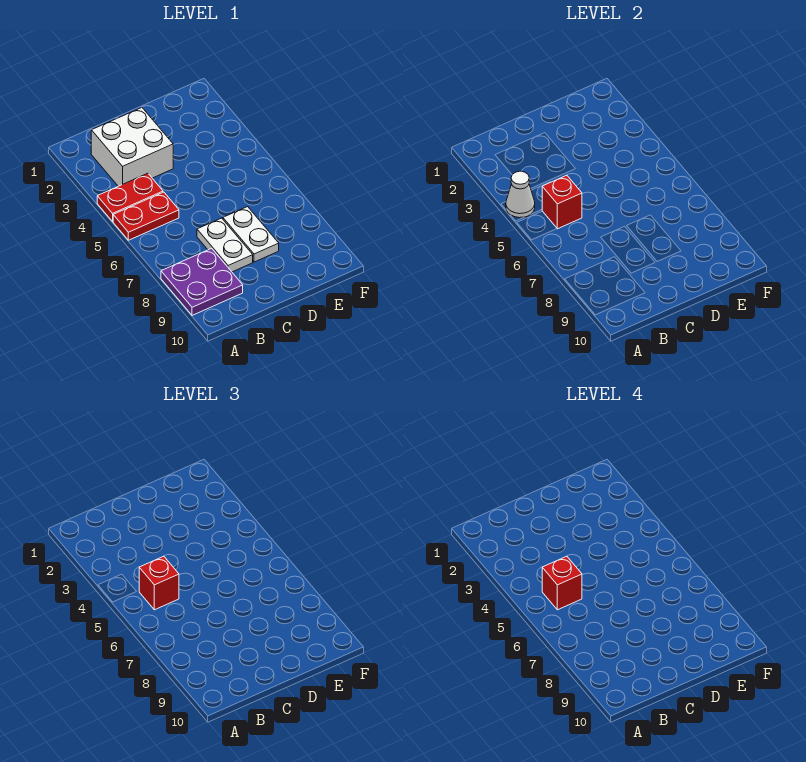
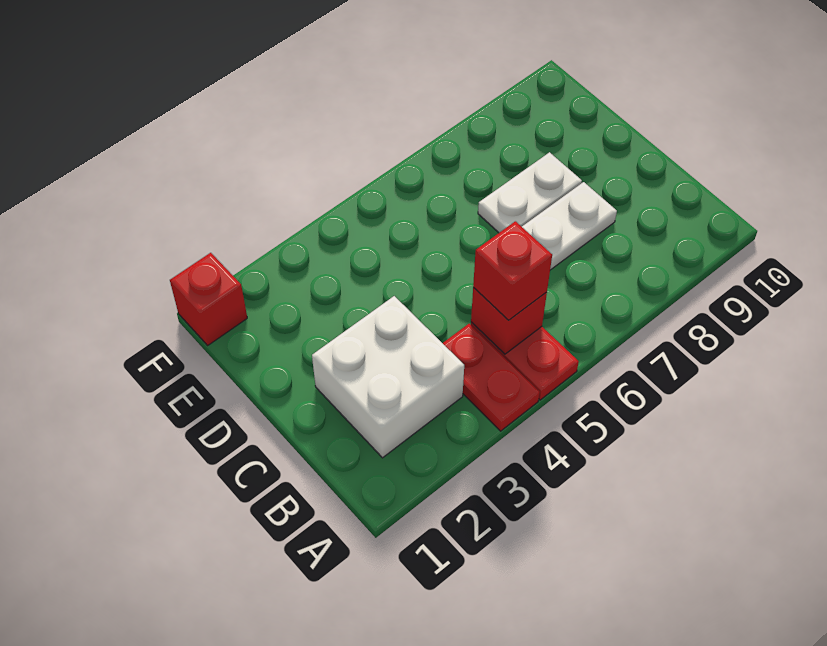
white cone A4 level 2 -> none
purple plate A8:B9 level 1 -> none
red brick B5 level 4 -> red brick F1 level 1

